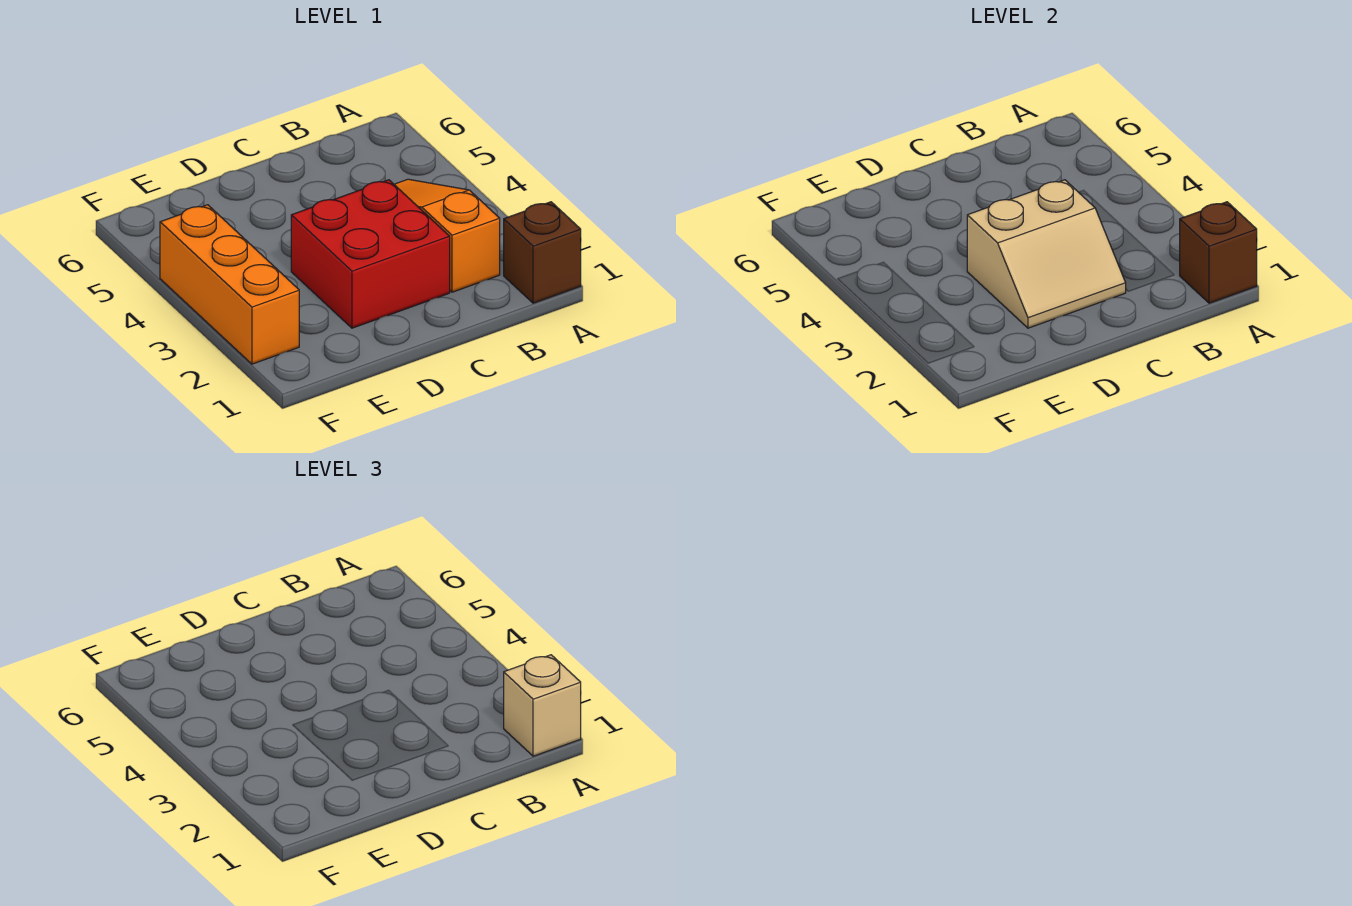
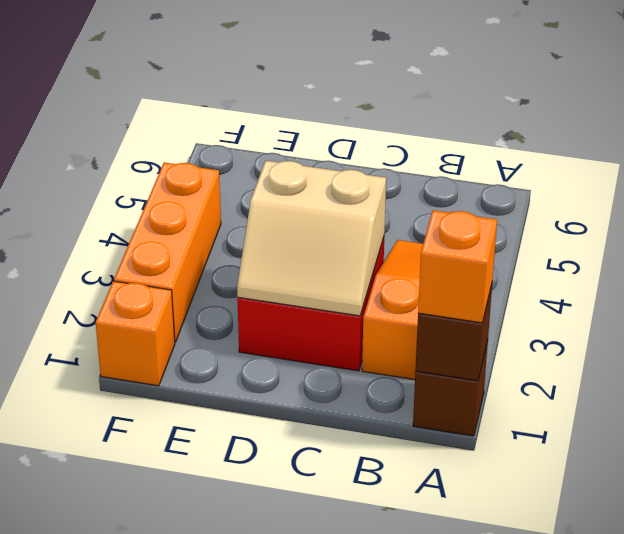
tan brick A1 level 3 -> orange brick A1 level 3
none -> orange brick F1 level 1

